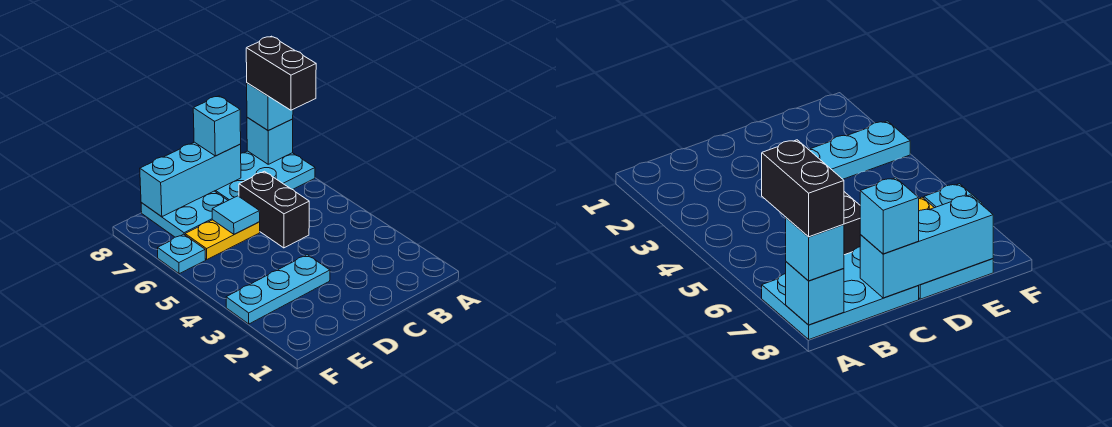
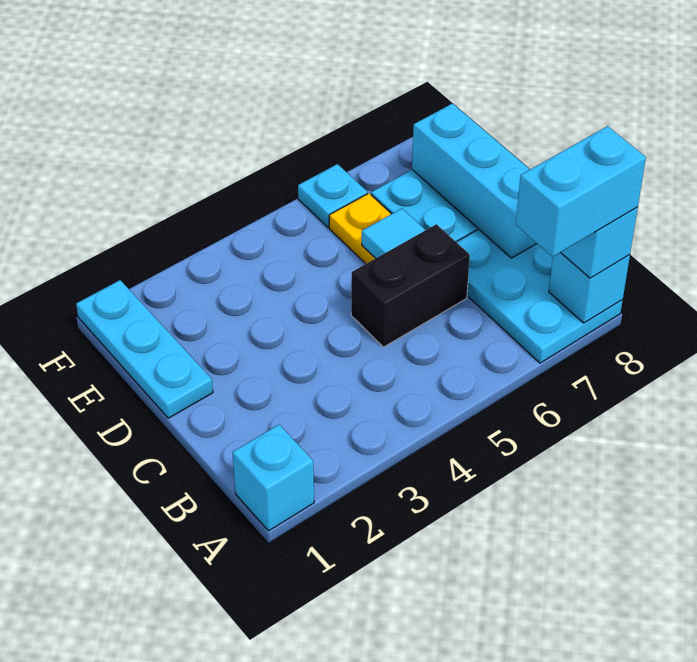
black brick A7:A8 level 4 -> cyan brick A7:A8 level 4
cyan brick C8 level 3 -> cyan brick A1 level 1
cyan plate D3:F3 level 1 -> cyan plate D1:F1 level 1

